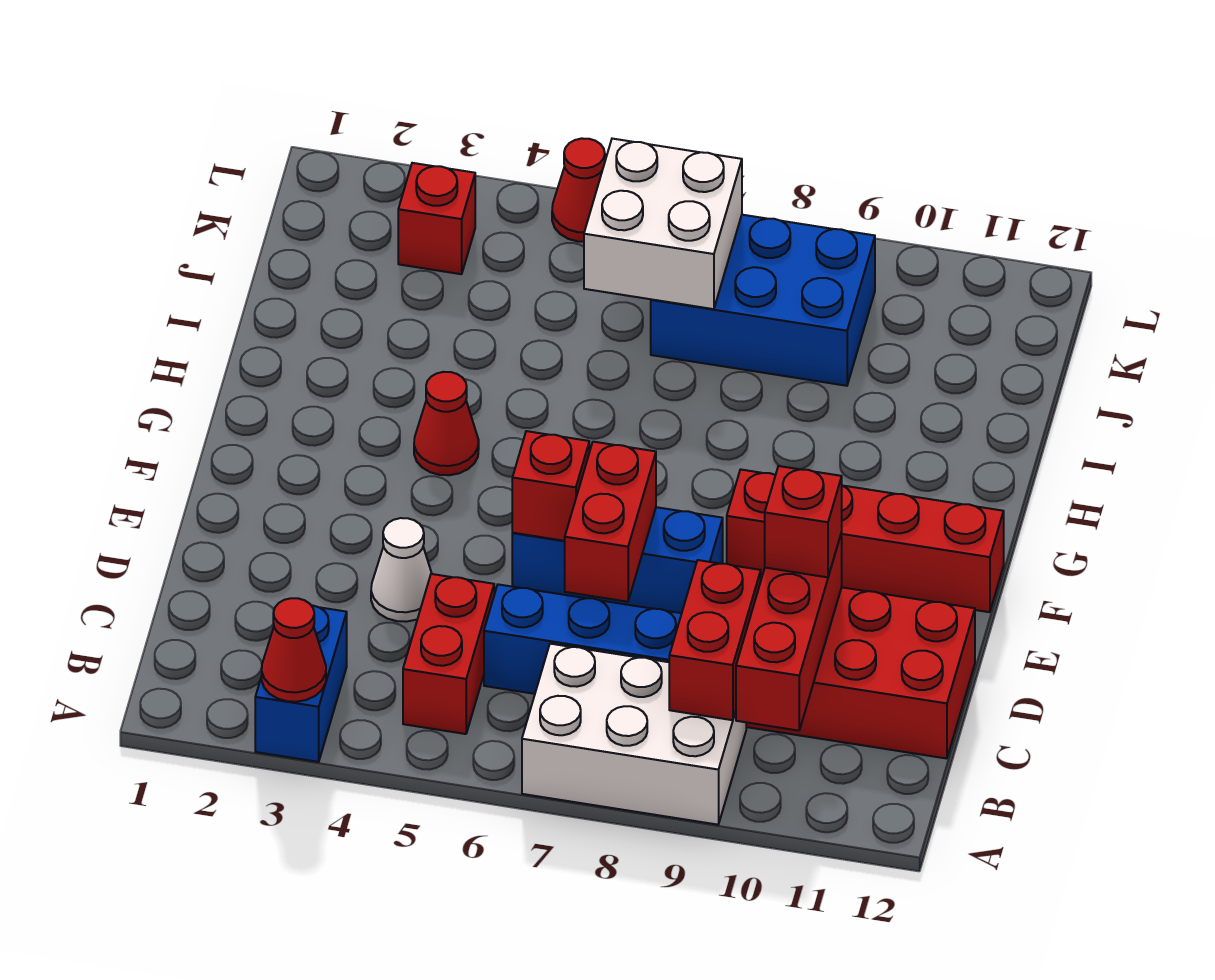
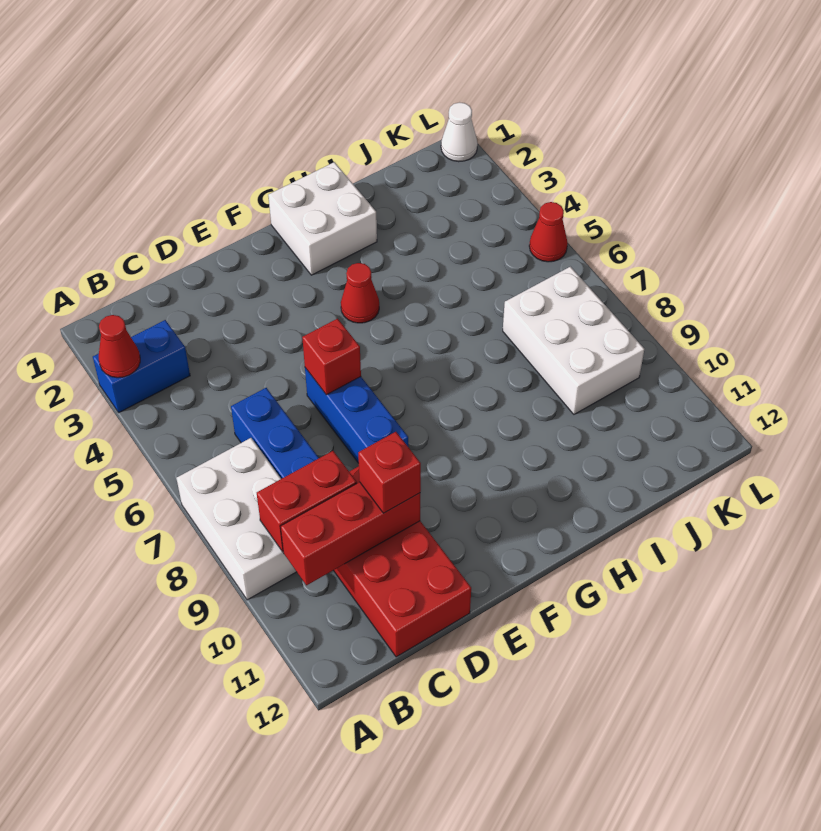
red brick B5:C5 level 1 -> none
white cone D4 level 1 -> white cone L1 level 1
red brick D7:E7 level 2 -> none
red brick F9:F12 level 1 -> none
white brick J6:K7 level 2 -> white brick G1:H2 level 1
blue brick J7:K9 level 1 -> white brick J7:K9 level 1
red brick K3 level 1 -> none

